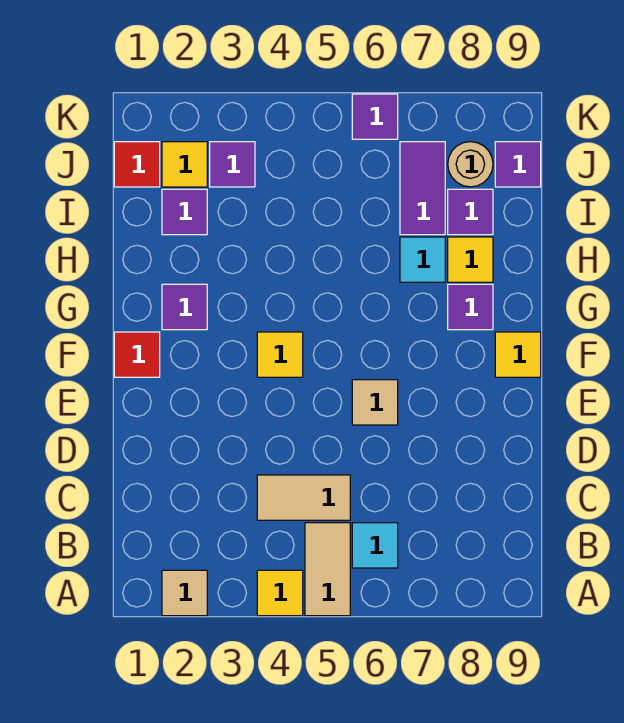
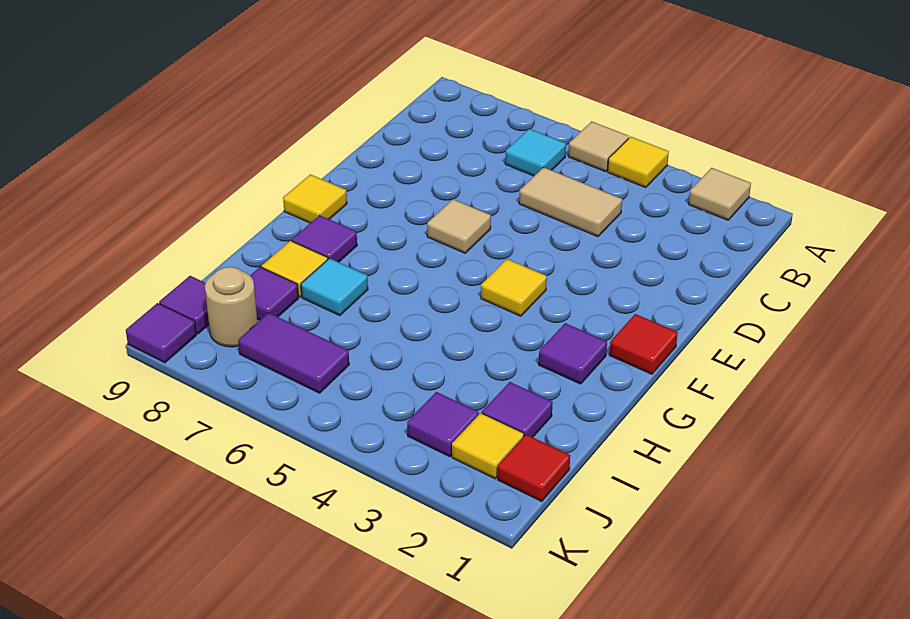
tan tile A5:B5 level 1 -> tan tile A5 level 1
purple tile I7:J7 level 1 -> purple tile J6:J7 level 1
purple tile K6 level 1 -> purple tile K9 level 1

